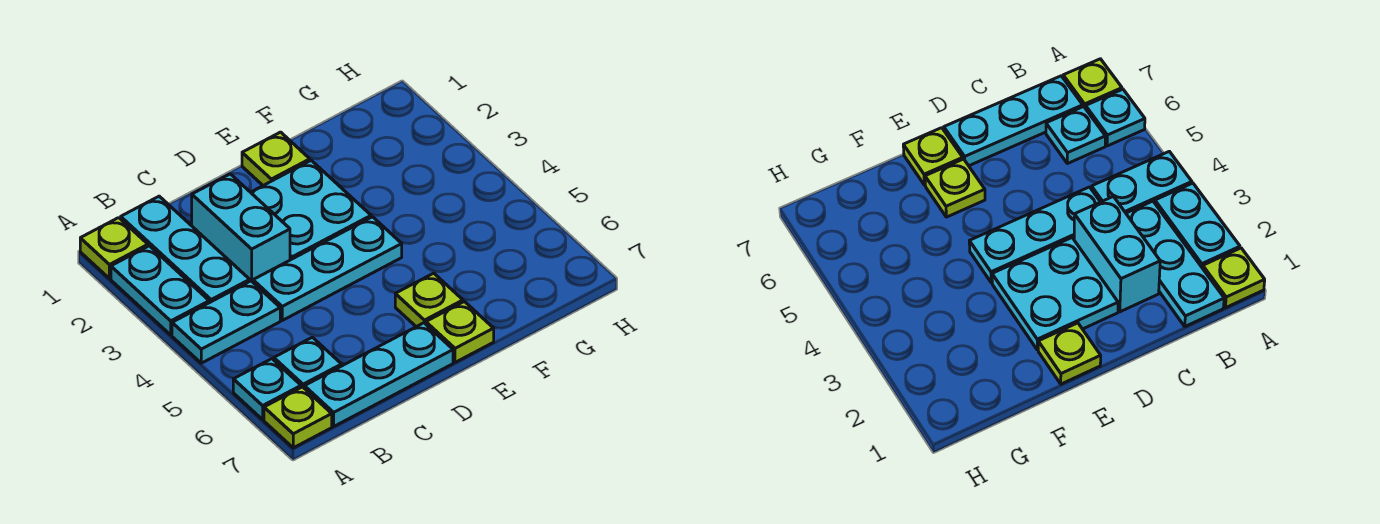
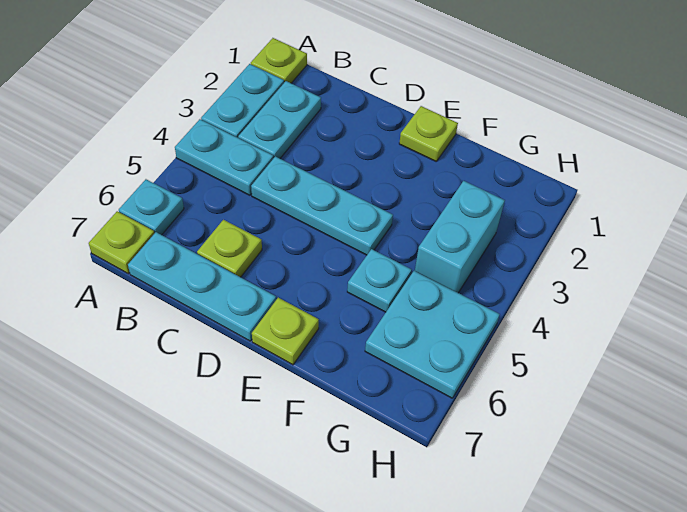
cyan plate B1:B3 level 1 -> cyan plate B2:B3 level 1
cyan plate B6 level 1 -> cyan plate F5 level 1
cyan brick C2:C3 level 1 -> cyan brick G3:G4 level 1
cyan plate D2:E3 level 1 -> cyan plate G5:H6 level 1
lime plate E6 level 1 -> lime plate C6 level 1

